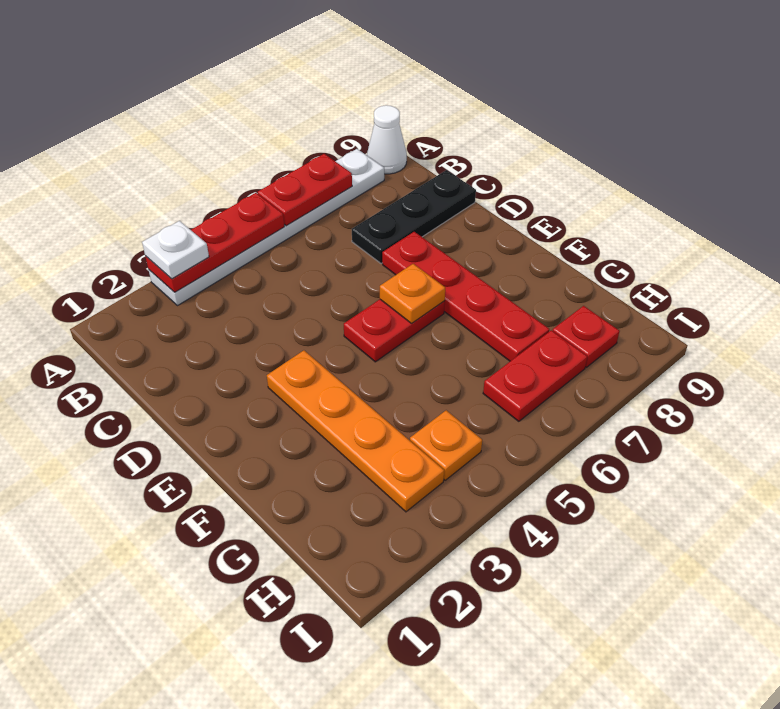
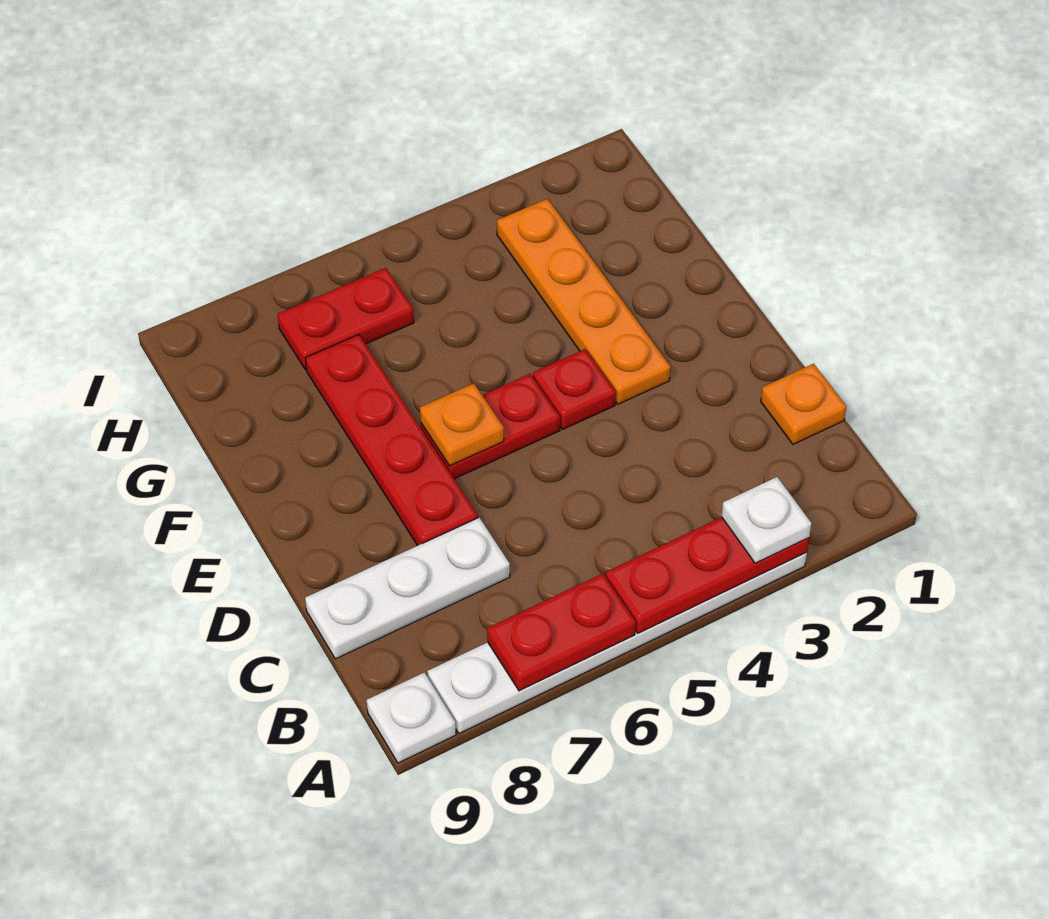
white cone A9 level 1 -> white plate A9 level 1
black plate C7:C9 level 1 -> white plate C7:C9 level 1
orange plate H4 level 1 -> orange plate C1 level 1
red plate H8 level 1 -> red plate E4 level 1

